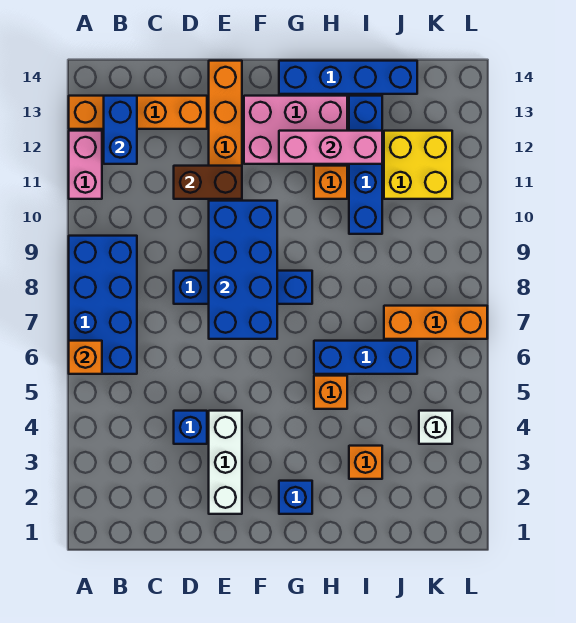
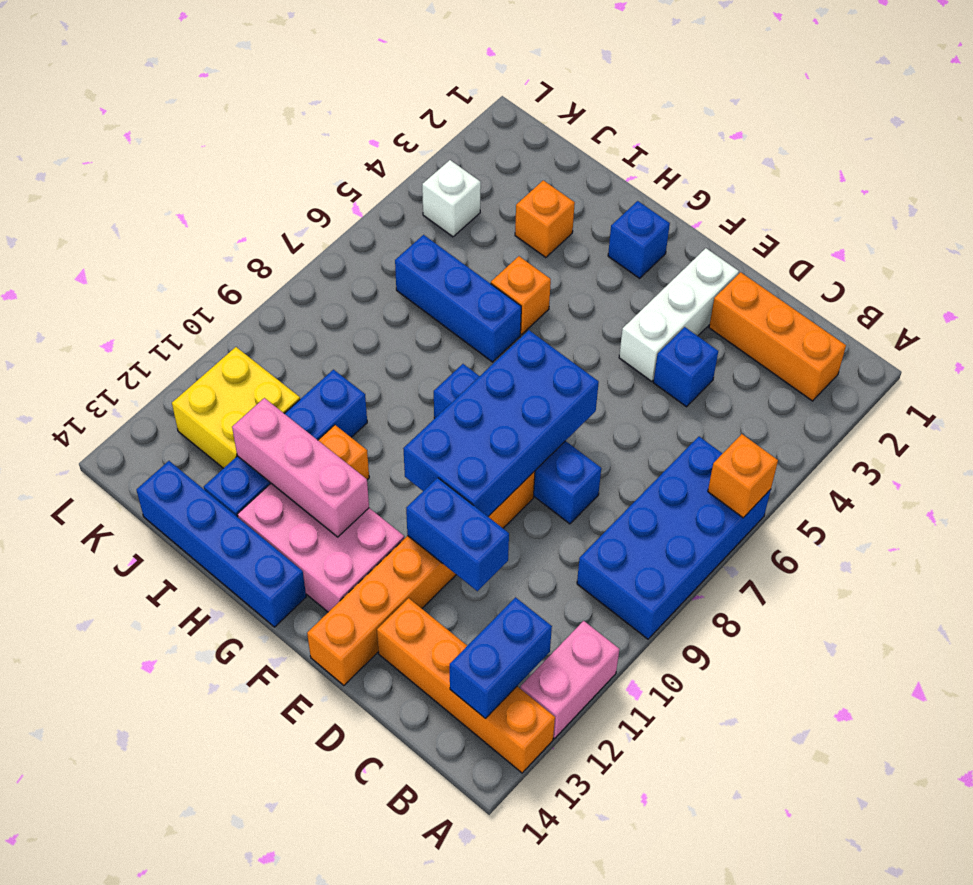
brown brick D11:E11 level 2 -> blue brick D11:E11 level 2
orange brick J7:L7 level 1 -> orange brick B2:D2 level 1

